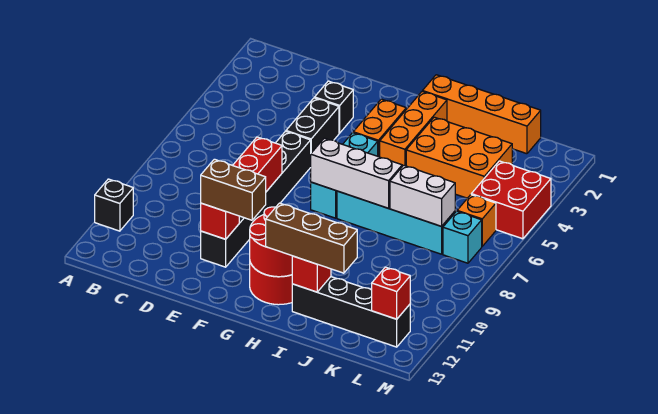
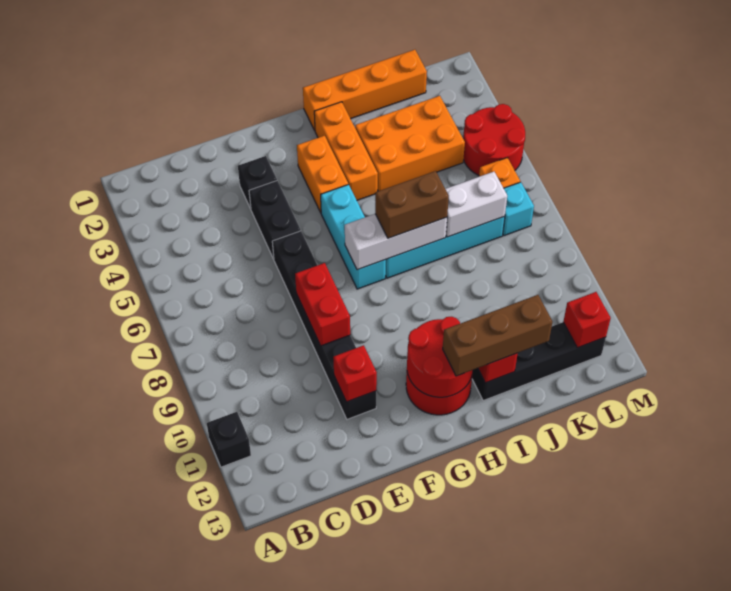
brown brick E11:F11 level 3 -> brown brick H7:I7 level 3
red brick L4:M5 level 1 -> red round brick L4:M5 level 1

